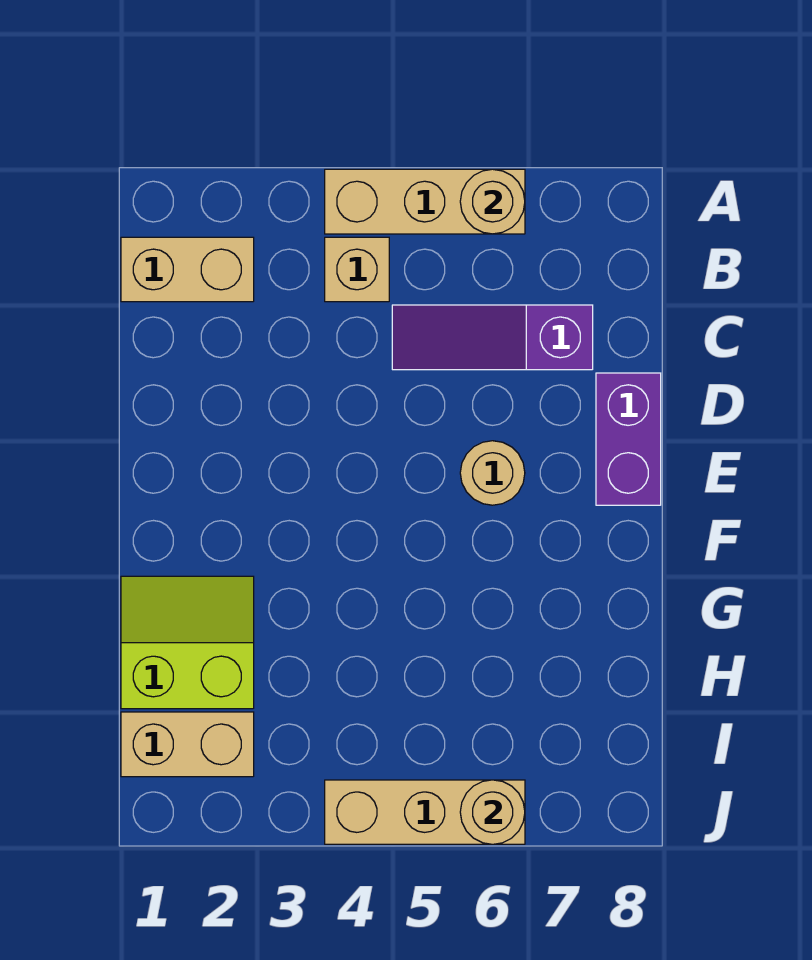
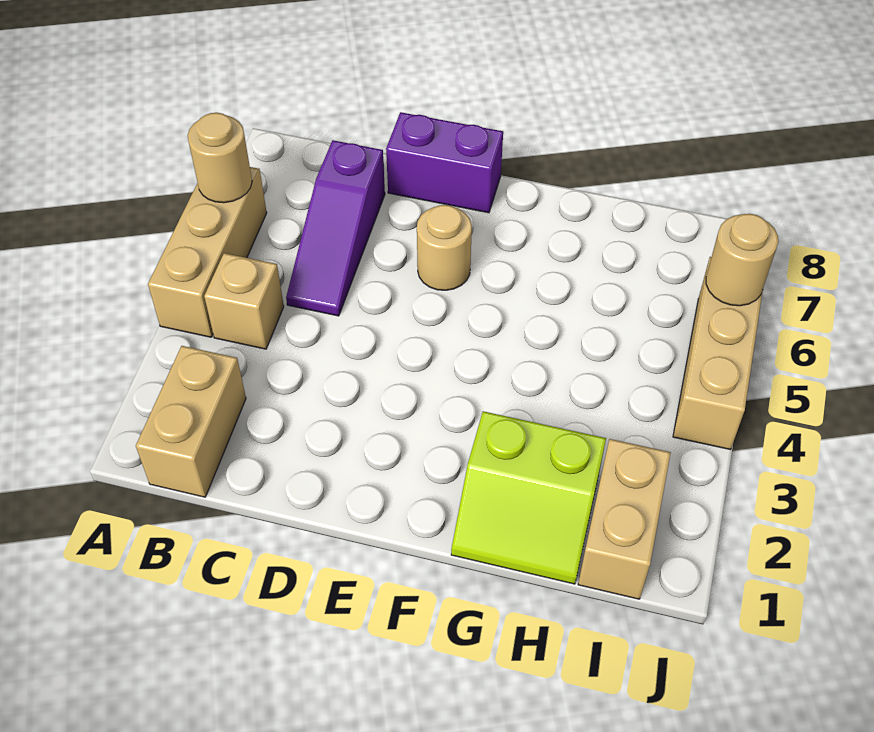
lime slope G1:H2 level 1 top H -> lime slope G1:H2 level 1 top 2

